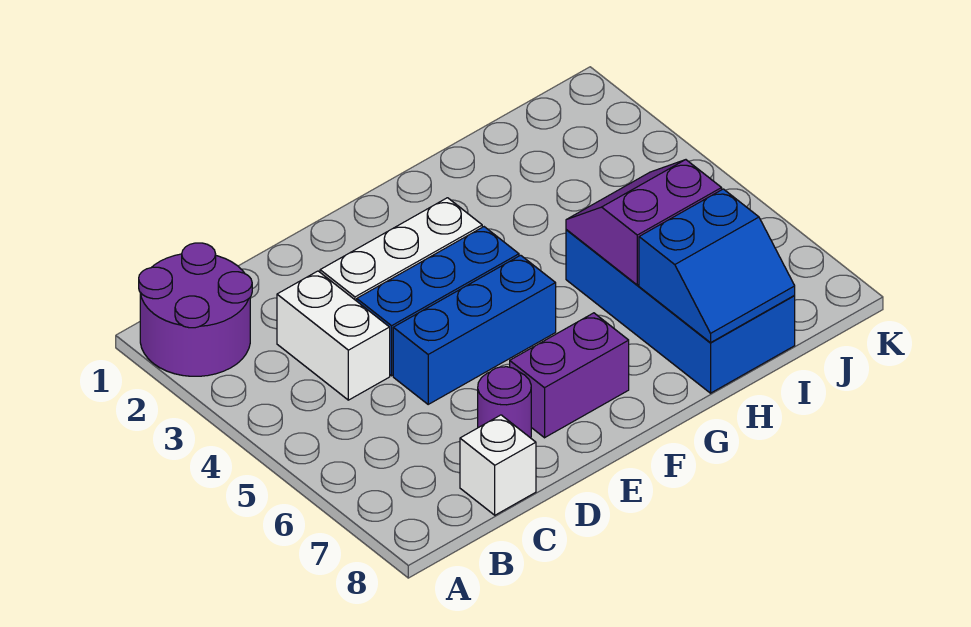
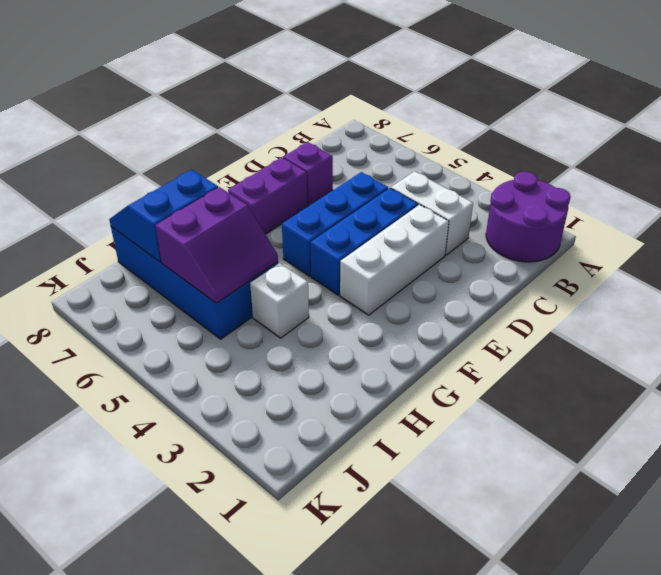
white brick C8 level 1 -> white brick H4 level 1
purple round brick D7 level 1 -> purple brick D7 level 1

